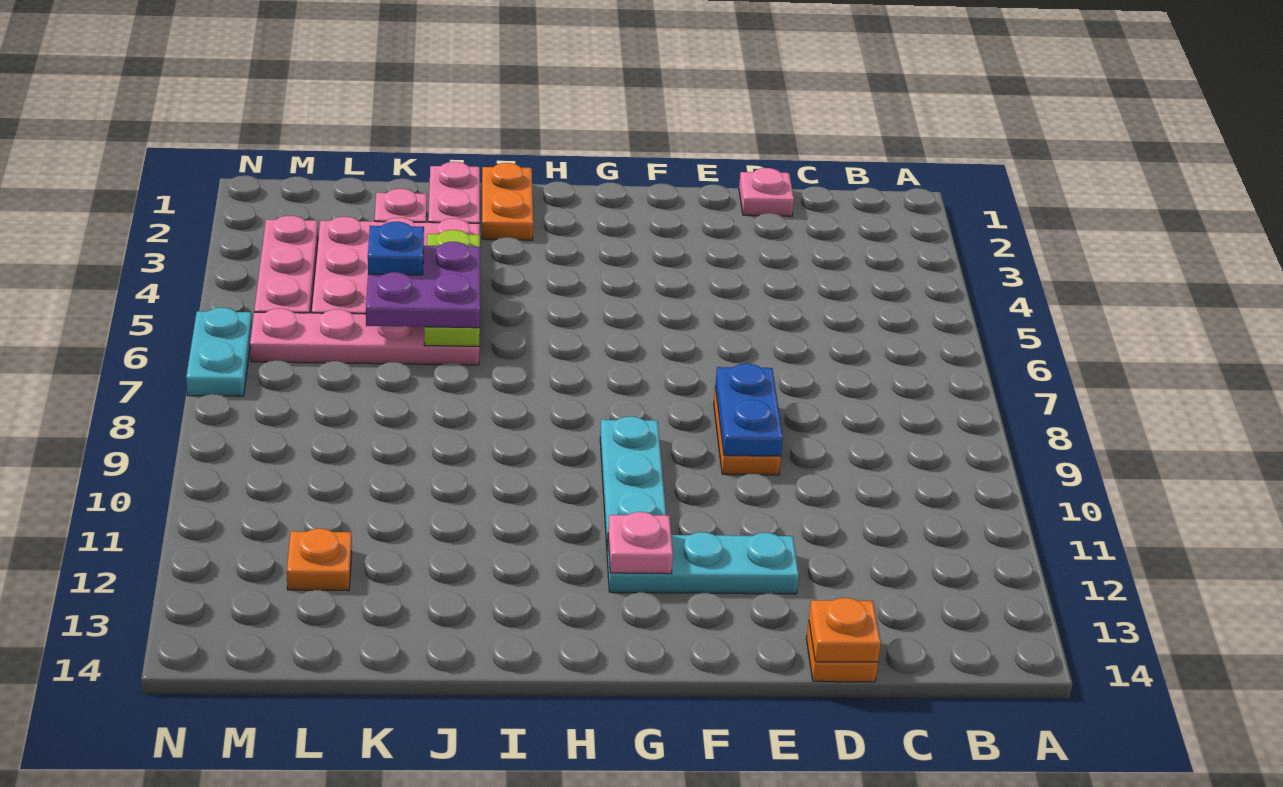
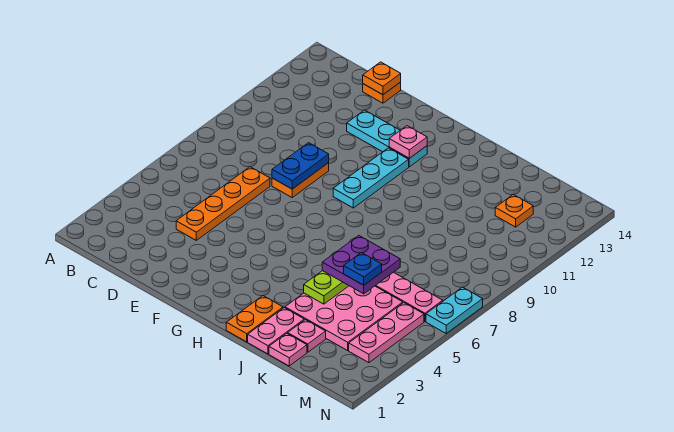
pink plate D1 level 1 -> pink plate K1 level 1
none -> orange plate D4:D7 level 1

